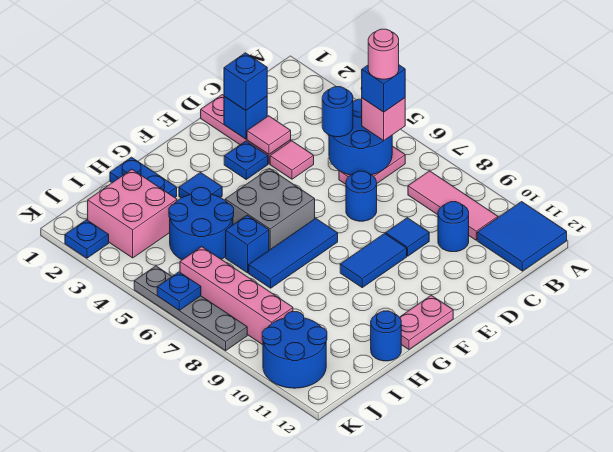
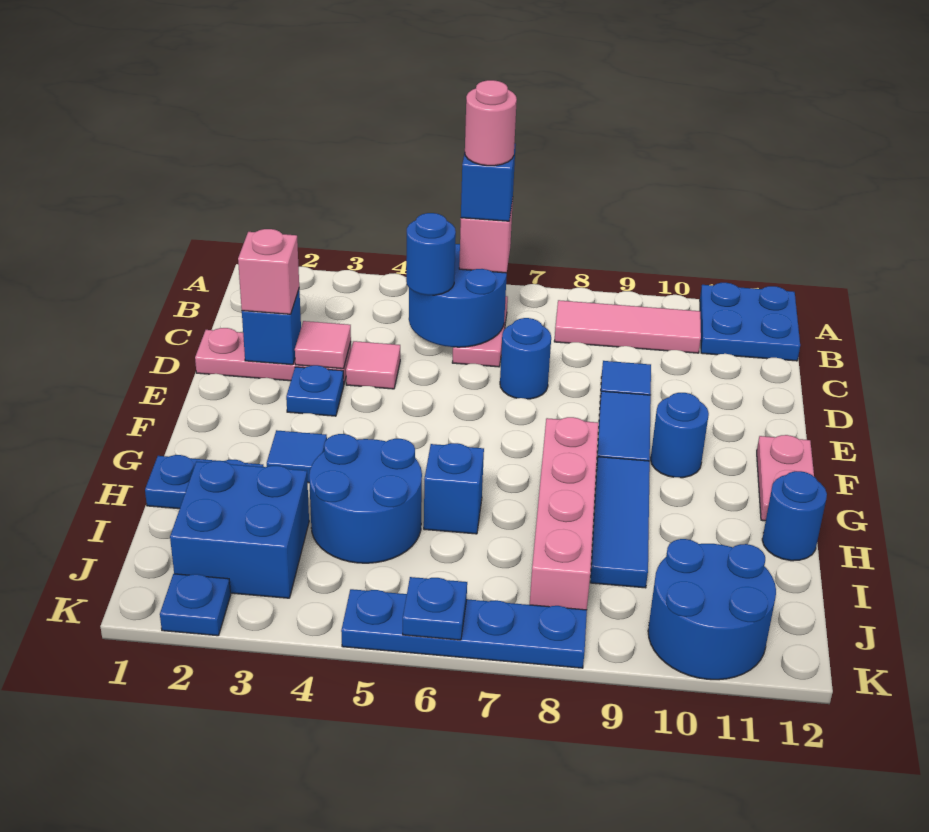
blue tile A11:B12 level 1 -> blue plate A11:B12 level 1
blue round brick C10 level 1 -> blue round brick F10 level 1
blue brick D2 level 3 -> pink brick D2 level 3
grey brick F5:G6 level 1 -> none
blue tile F7:H7 level 1 -> blue tile G9:I9 level 1
pink brick I2:J3 level 1 -> blue brick I2:J3 level 1
pink brick J6:J9 level 1 -> pink brick G8:J8 level 1
grey plate K5:K8 level 1 -> blue plate K5:K8 level 1

